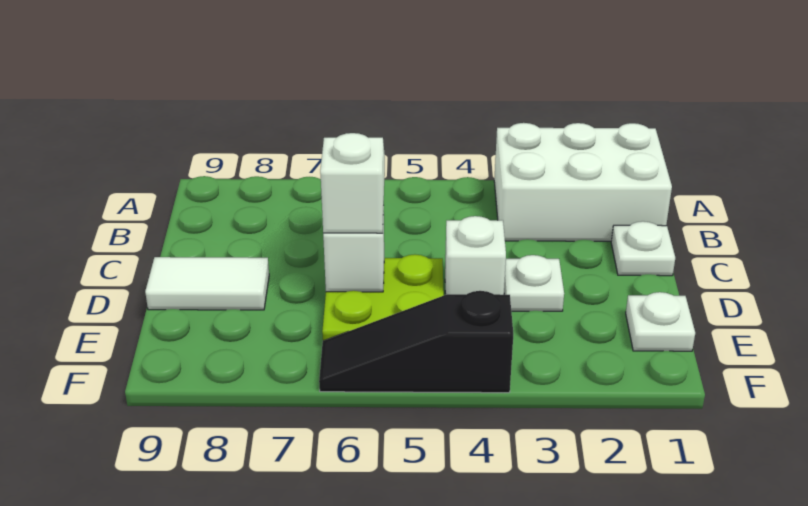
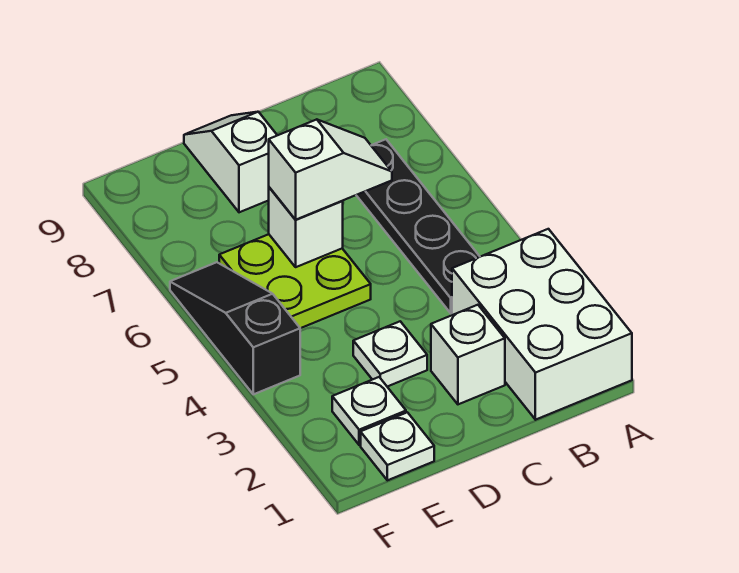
none -> black plate B4:B7 level 1
white plate C1 level 1 -> white plate E2 level 1
white brick D4 level 1 -> white brick C2 level 1
white tile D8:D9 level 1 -> white slope D8:D9 level 1 top 8

